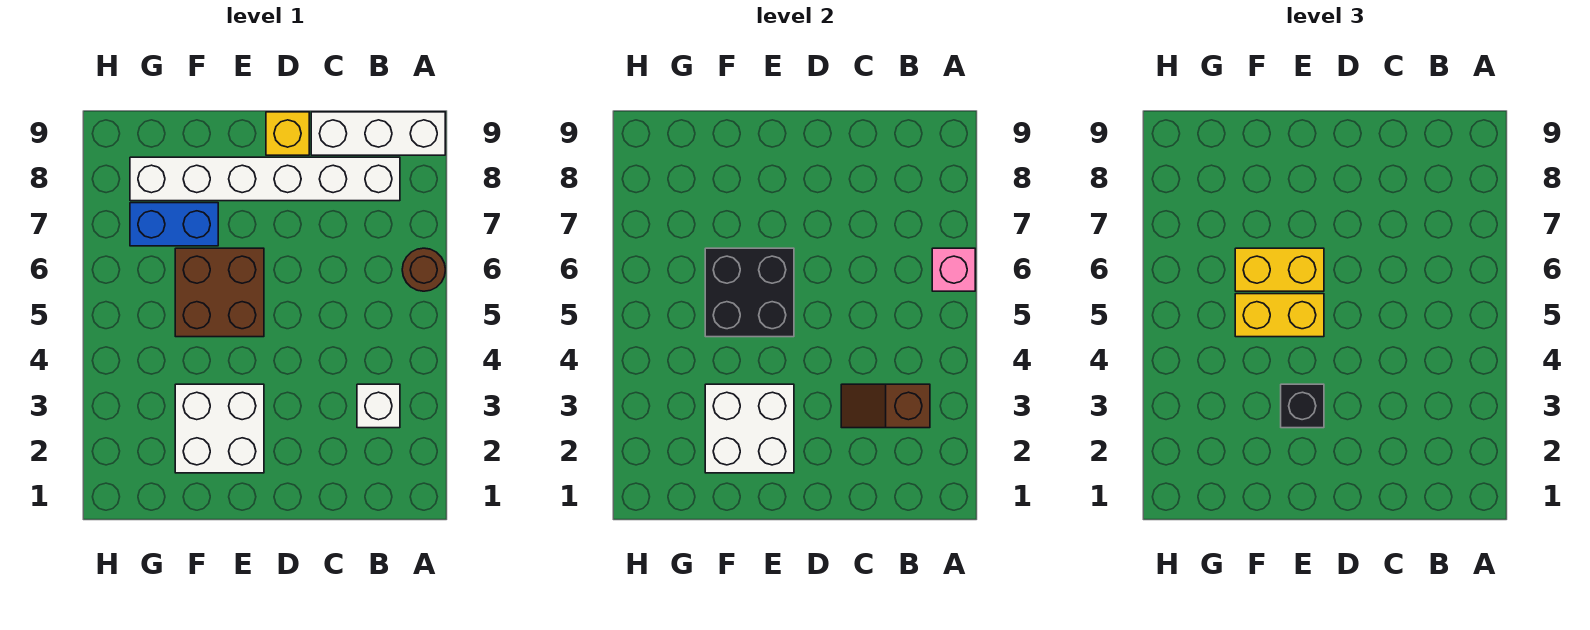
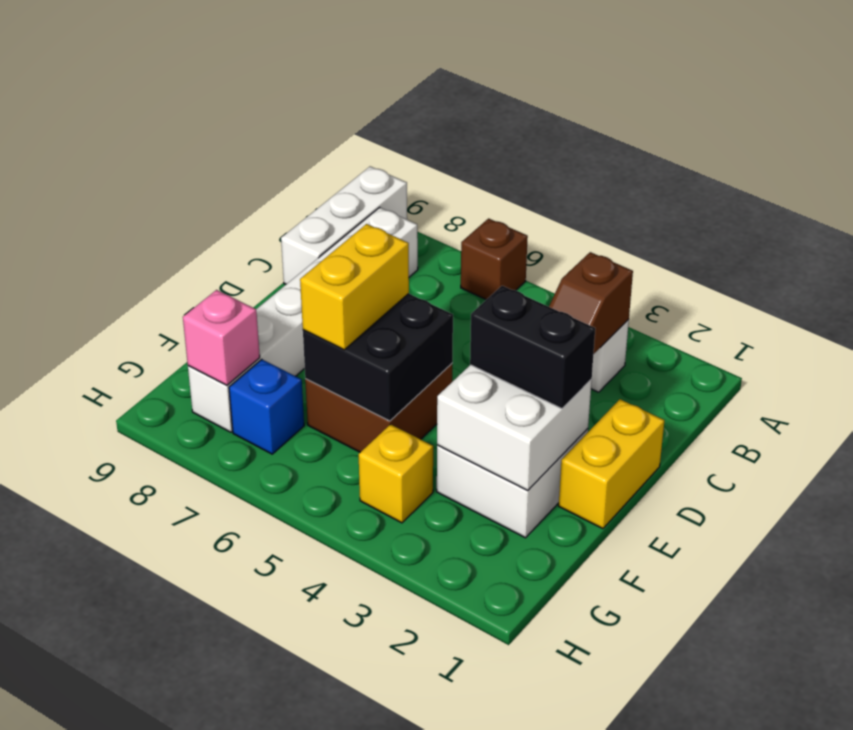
brown round brick A6 level 1 -> brown brick A6 level 1
pink brick A6 level 2 -> pink brick G8 level 2
yellow brick D9 level 1 -> yellow brick G4 level 1
black brick E3 level 3 -> black brick E2:E3 level 3
yellow brick E5:F5 level 3 -> yellow brick D1:E1 level 1
blue brick F7:G7 level 1 -> blue brick G7 level 1

